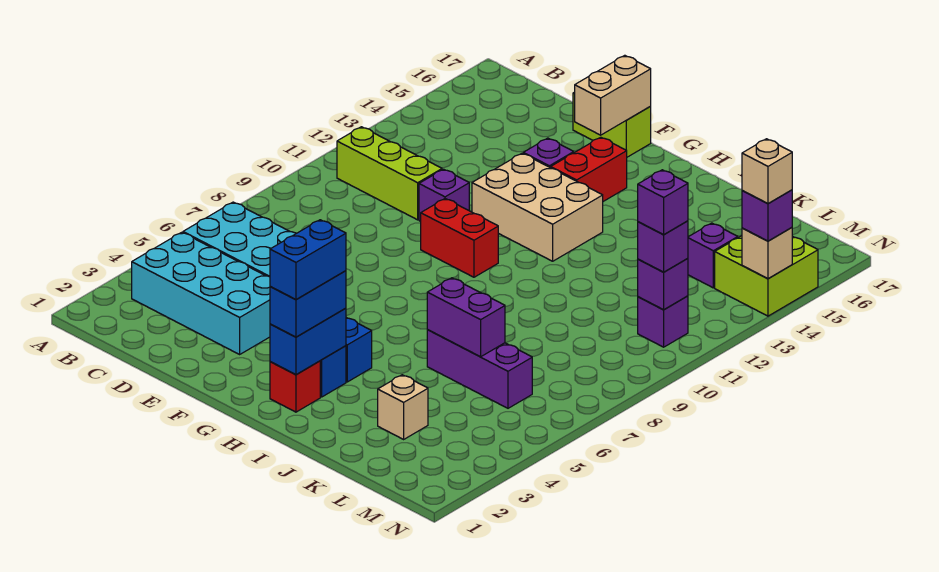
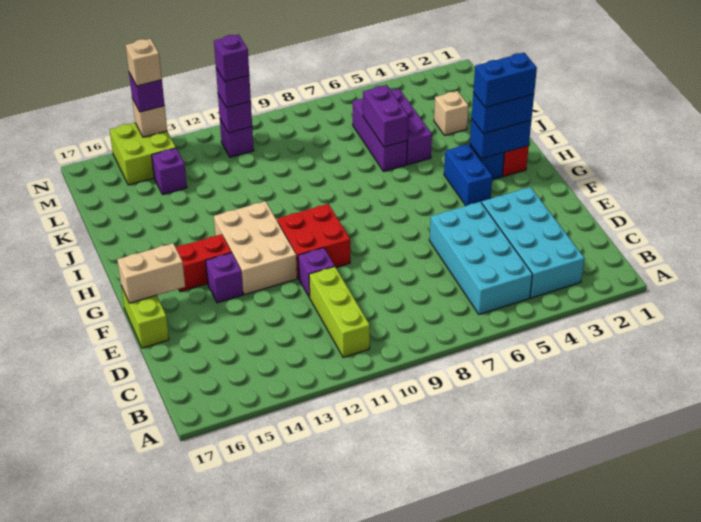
red brick F10:G10 level 1 -> red brick F10:G11 level 1
none -> purple brick J5:L5 level 1

